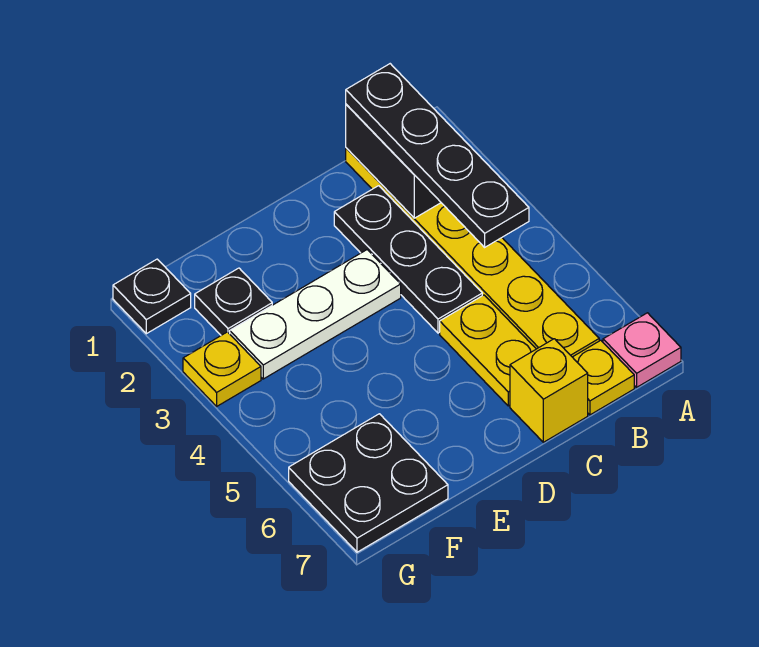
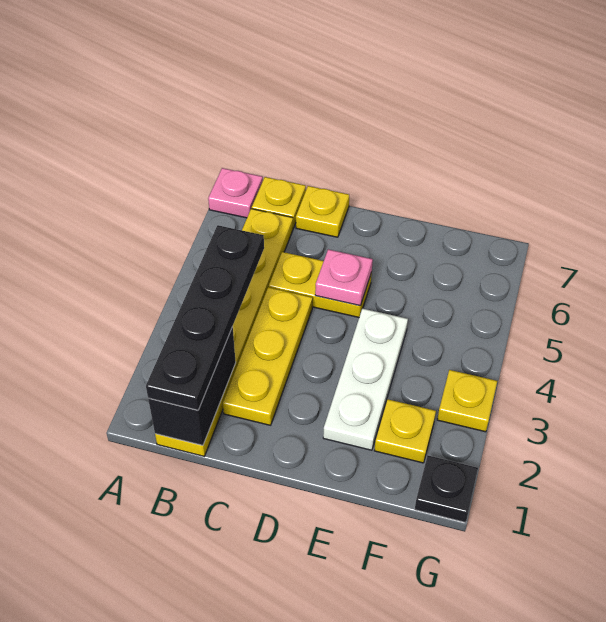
black plate C2:C4 level 1 -> yellow plate C2:C4 level 1
yellow plate C5:C6 level 1 -> yellow plate C5:D5 level 1
yellow brick C7 level 1 -> yellow plate C7 level 1
white plate D3:F3 level 1 -> white plate E2:E4 level 1
none -> pink plate D5 level 2
black plate F2 level 1 -> yellow plate F2 level 1
black plate F6:G7 level 1 -> none

